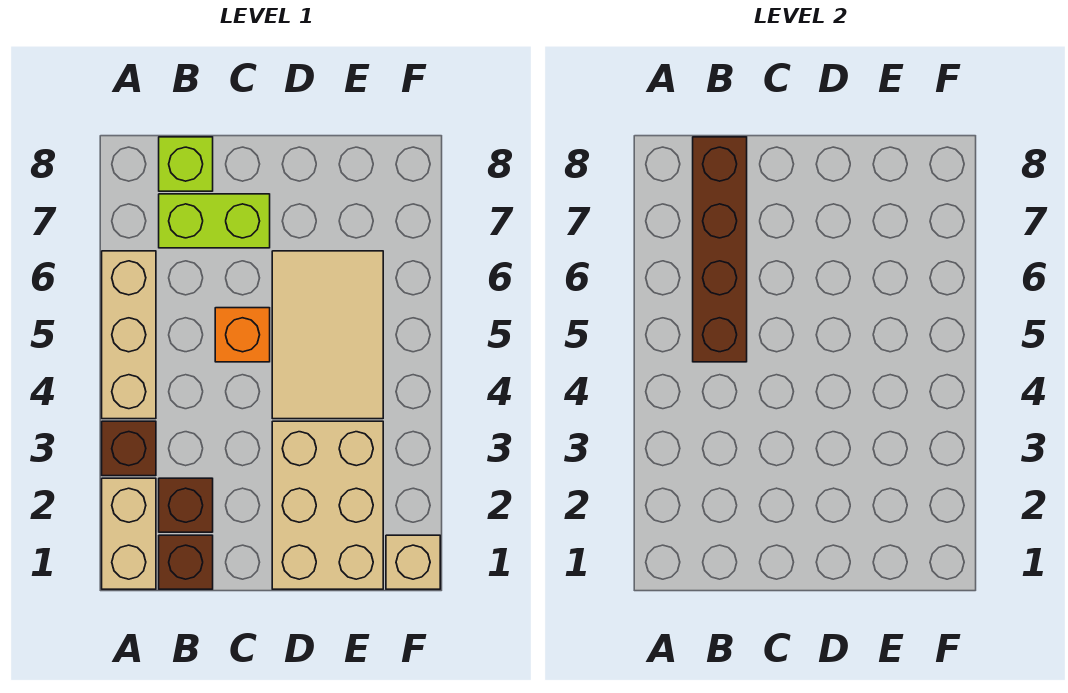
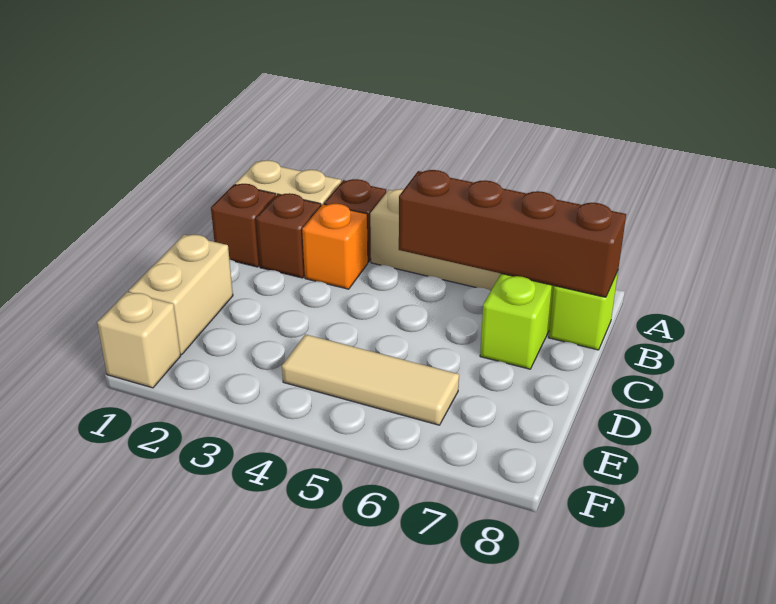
orange brick C5 level 1 -> orange brick B3 level 1
tan brick D1:E3 level 1 -> tan brick D1:E1 level 1
tan tile D4:E6 level 1 -> tan tile E4:E6 level 1

